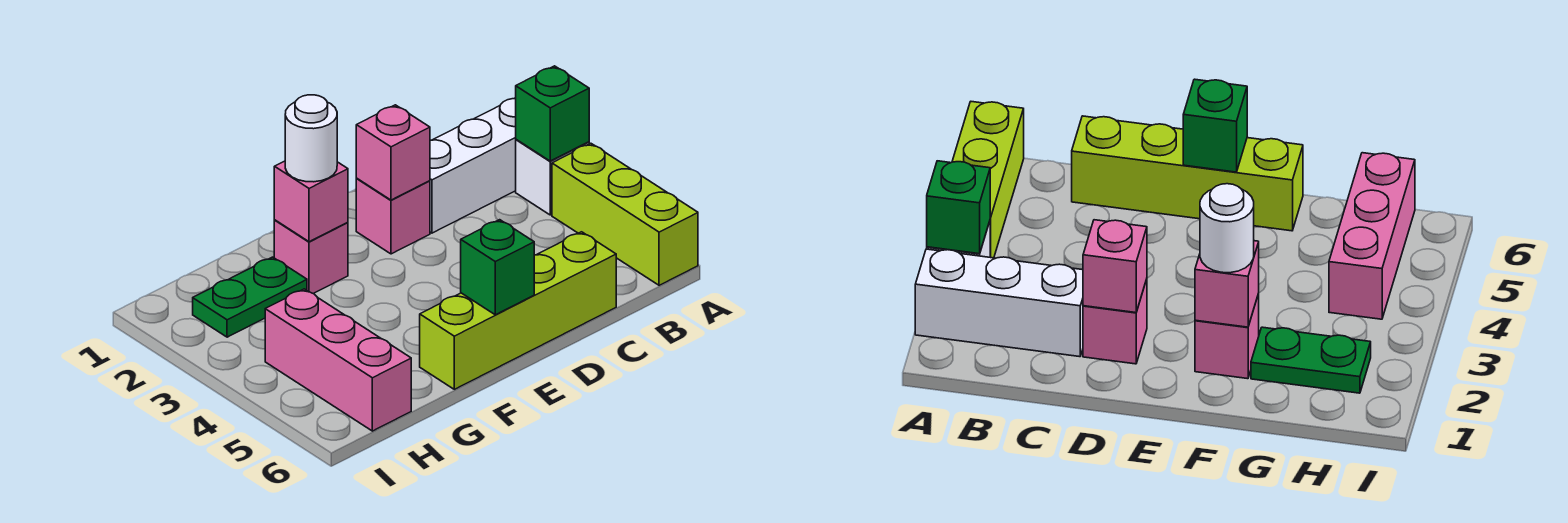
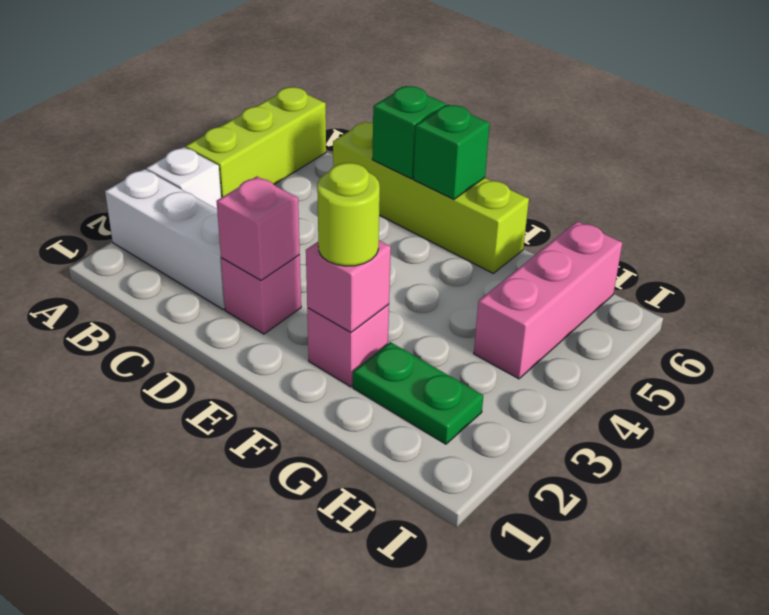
green brick A3 level 2 -> green brick D6 level 2
white round brick F2 level 3 -> lime round brick F2 level 3

